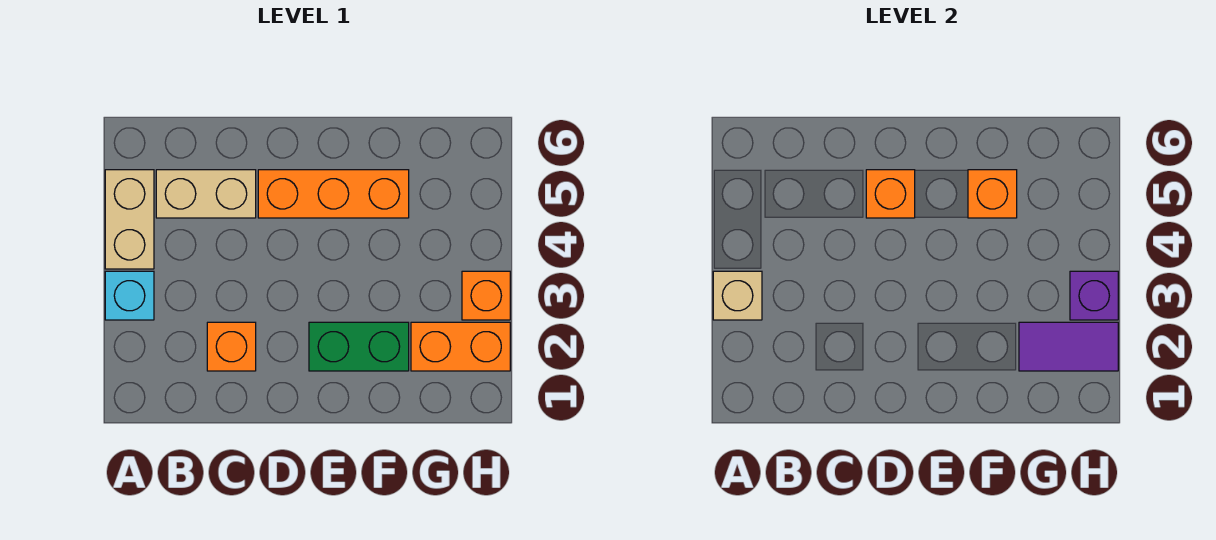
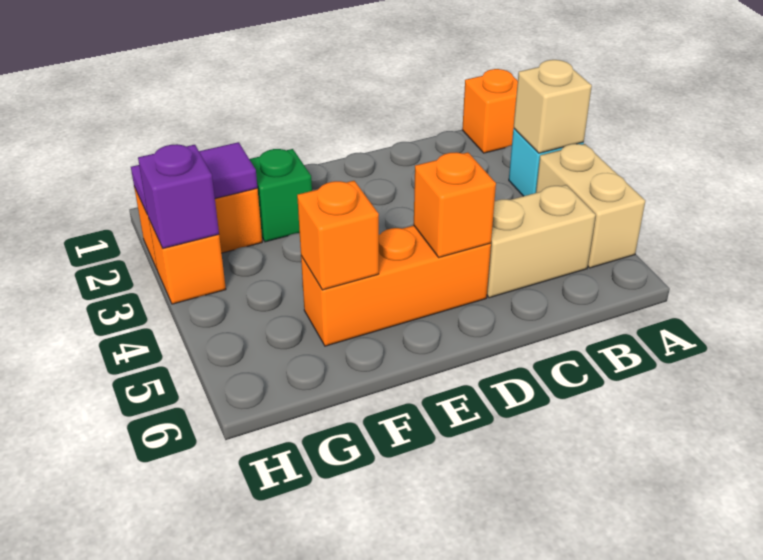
orange brick C2 level 1 -> orange brick A1 level 1
green brick E2:F2 level 1 -> green brick F2 level 1

